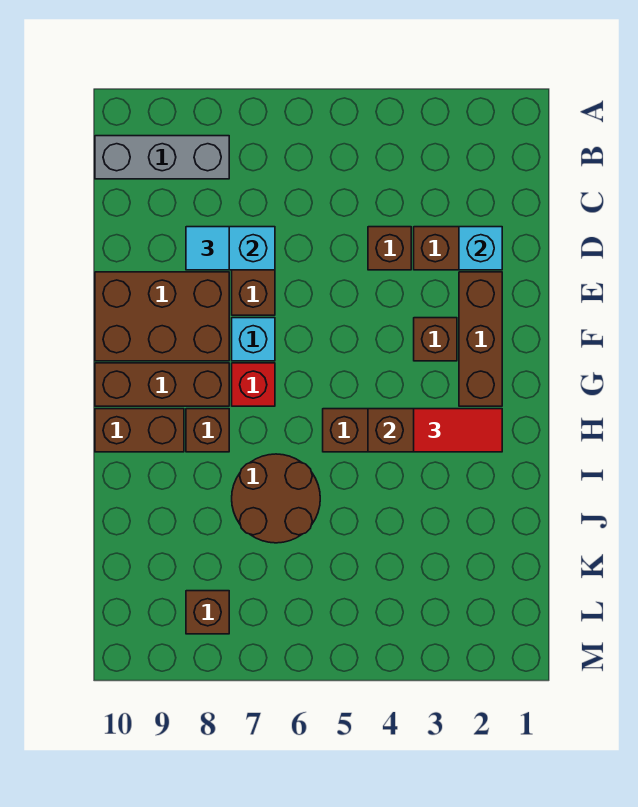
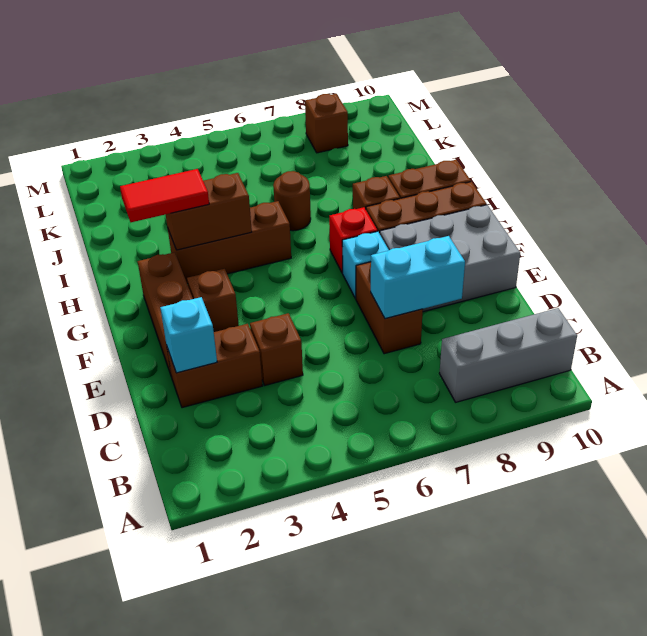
cyan tile D8 level 3 -> none
brown brick E8:F10 level 1 -> grey brick E8:F10 level 1
brown round brick I6:J7 level 1 -> brown round brick I6 level 1

